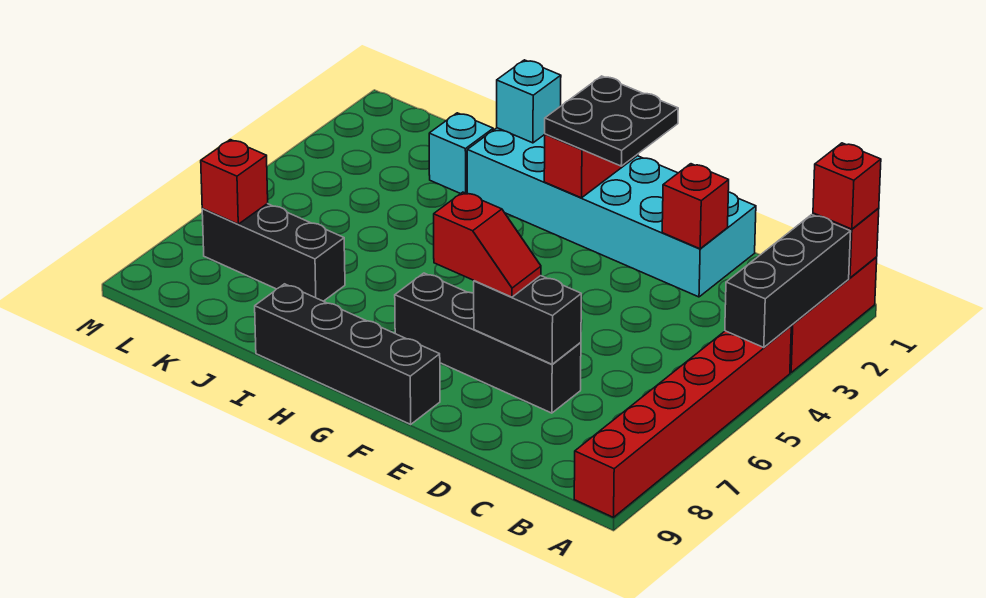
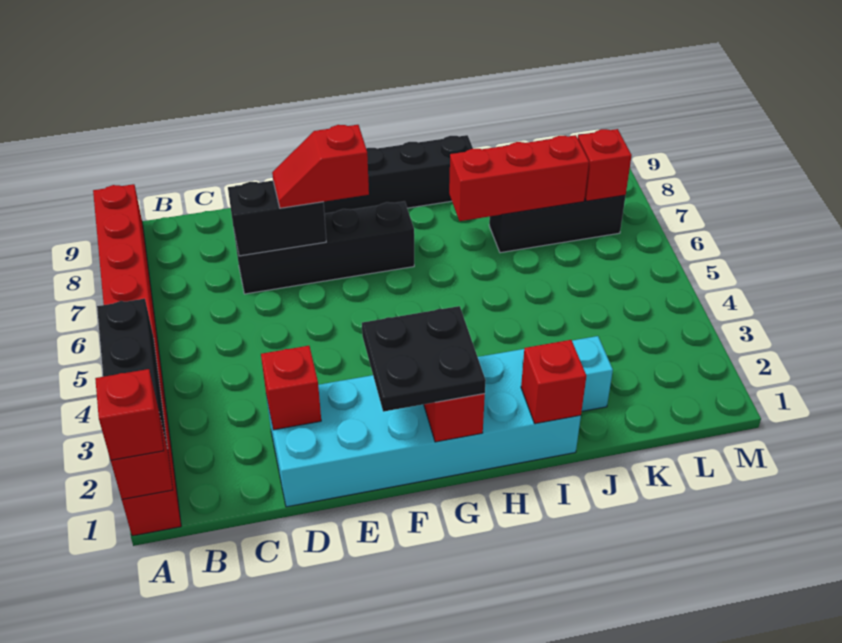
cyan brick I1 level 2 -> red brick I1 level 2
none -> red brick I7:K7 level 2

